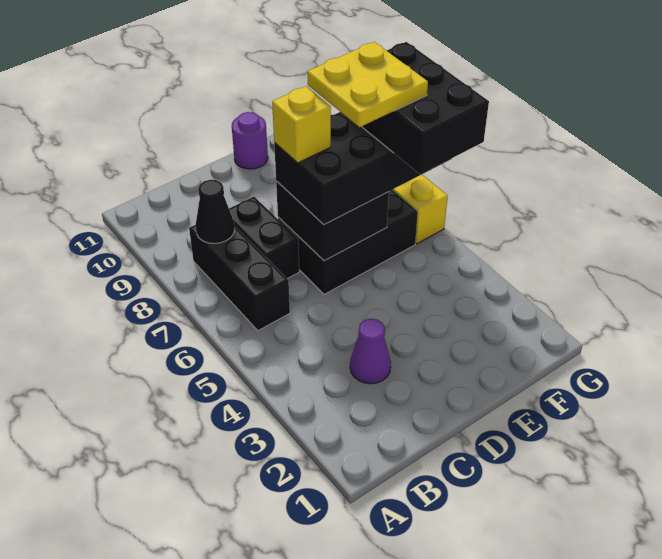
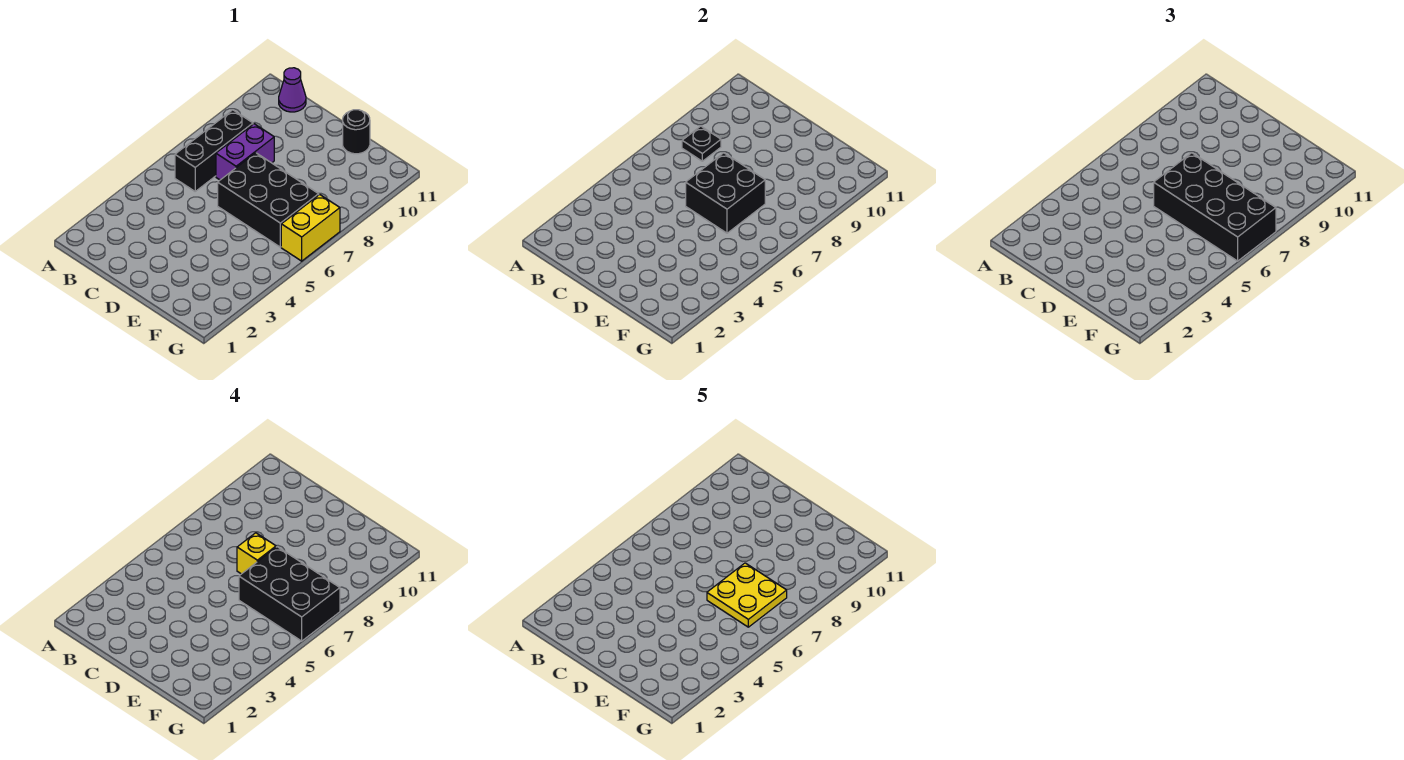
black cone B8 level 2 -> black plate B8 level 2
purple cone C3 level 1 -> purple cone B11 level 1
black brick C7:C8 level 1 -> purple brick C7:C8 level 1
purple round brick E11 level 1 -> black round brick E11 level 1
black brick F5:G7 level 4 -> black brick E6:G7 level 4

